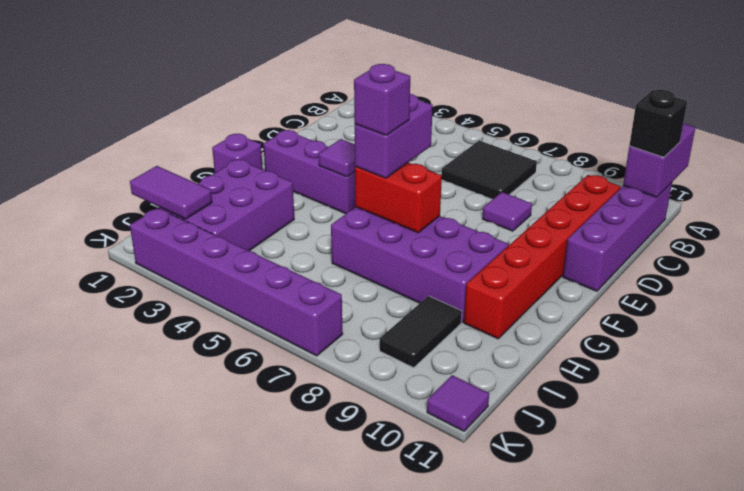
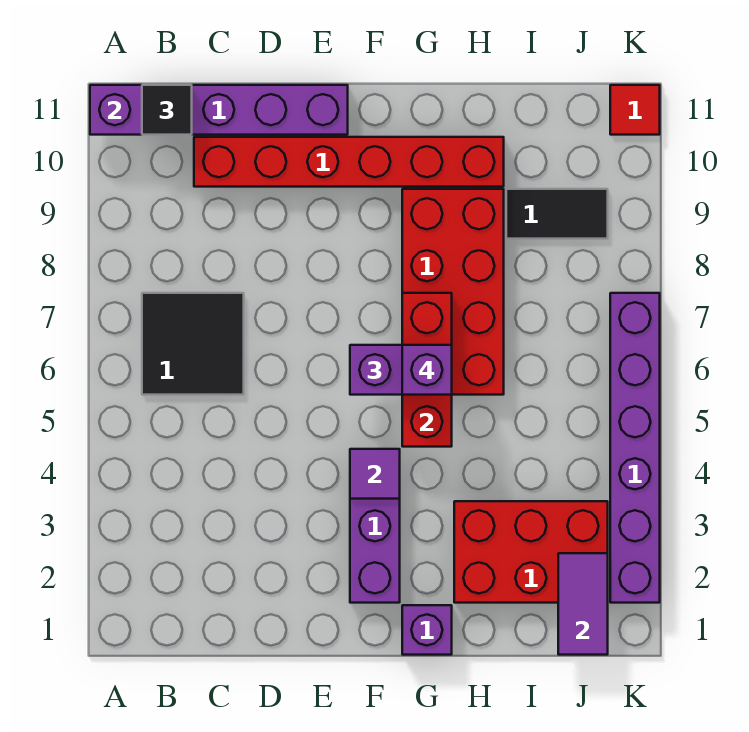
black brick B11 level 3 -> black tile B11 level 3
purple tile D8 level 1 -> none
purple brick G6:H9 level 1 -> red brick G6:H9 level 1
red brick G6:G7 level 2 -> red brick G5:G7 level 2
purple brick H2:J3 level 1 -> red brick H2:J3 level 1
purple tile K11 level 1 -> red tile K11 level 1

